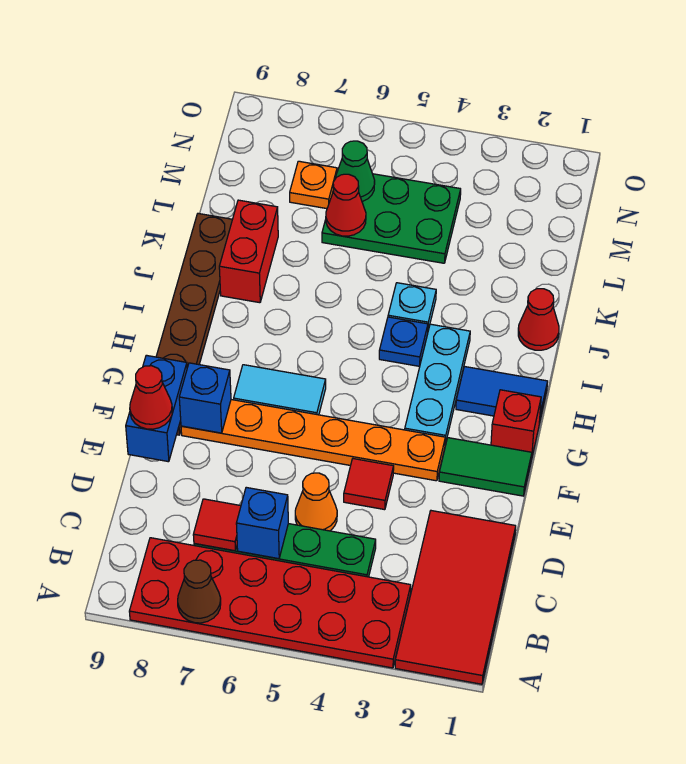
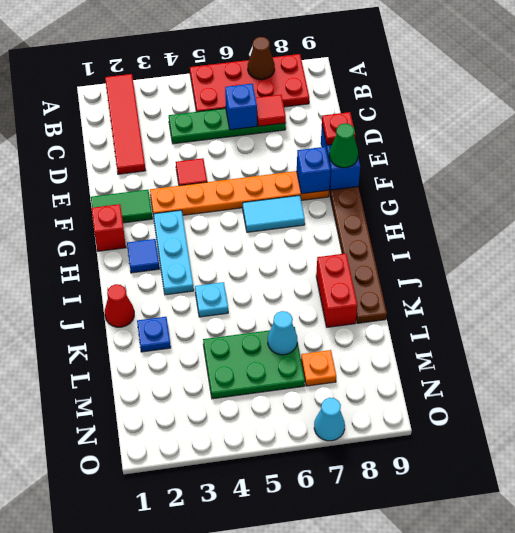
red tile A1:D2 level 1 -> red tile A2:D2 level 1
red plate A3:B8 level 1 -> red plate A5:B8 level 1
orange cone D5 level 1 -> none
red cone E9 level 3 -> red plate E9 level 3
blue tile H1:H2 level 1 -> blue tile H2 level 1
blue plate I4 level 1 -> blue plate K2 level 1
red cone L6 level 2 -> cyan cone L6 level 2
green cone M6 level 2 -> green cone F9 level 3
none -> cyan cone O7 level 1

